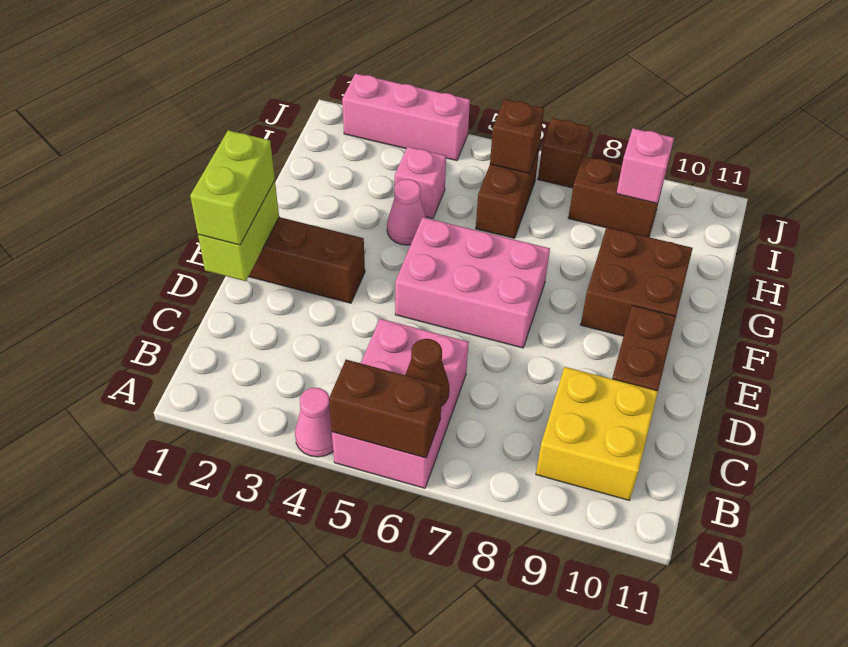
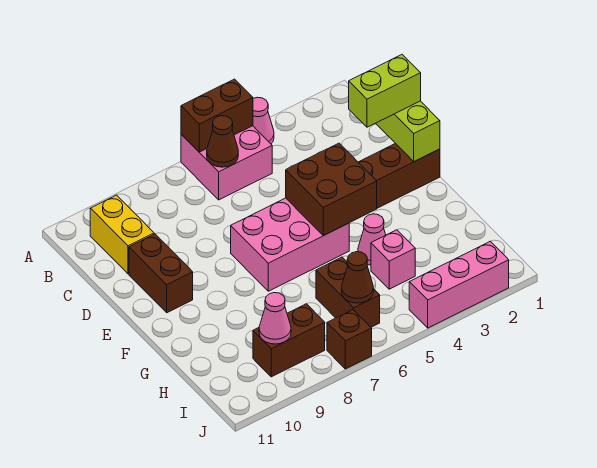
pink brick A5:C6 level 1 -> pink brick A5:B6 level 1
yellow brick B9:C10 level 1 -> yellow brick B10:C10 level 1
lime brick D1:E1 level 3 -> lime brick D1:D2 level 3
brown brick F9:G10 level 1 -> brown brick E4:F5 level 2
brown brick I6 level 2 -> brown cone I6 level 2
pink brick I9 level 2 -> pink cone I9 level 2

